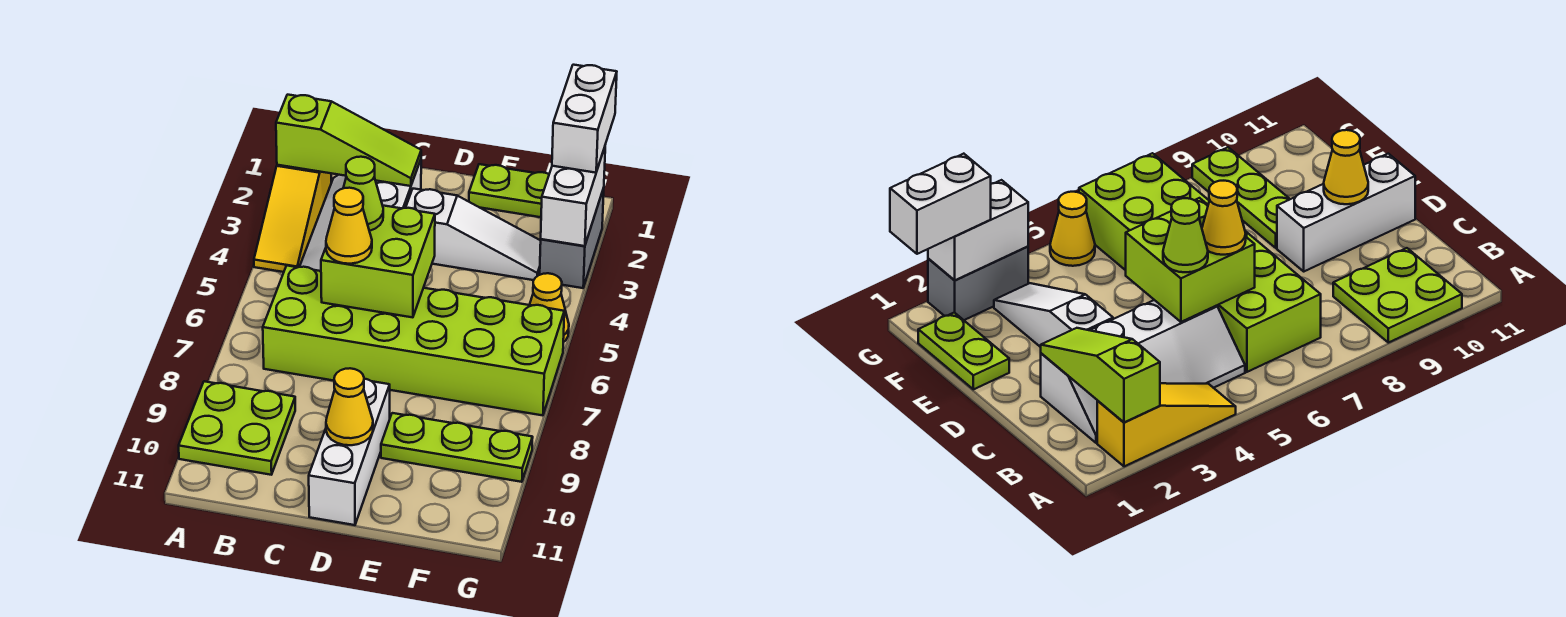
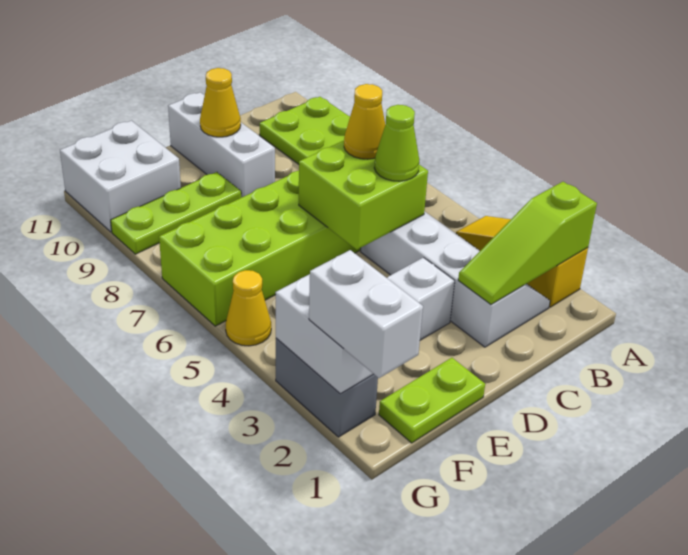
none -> white brick F10:G11 level 1

